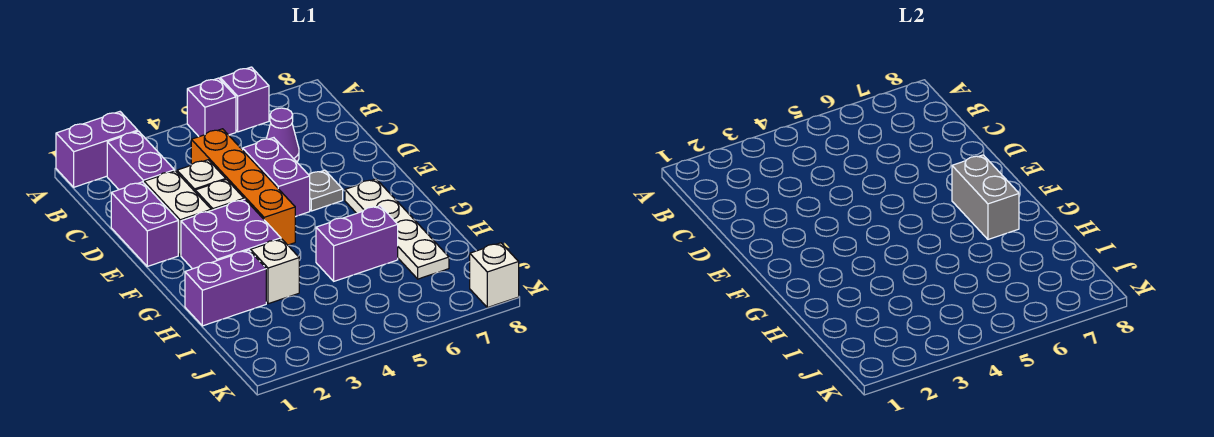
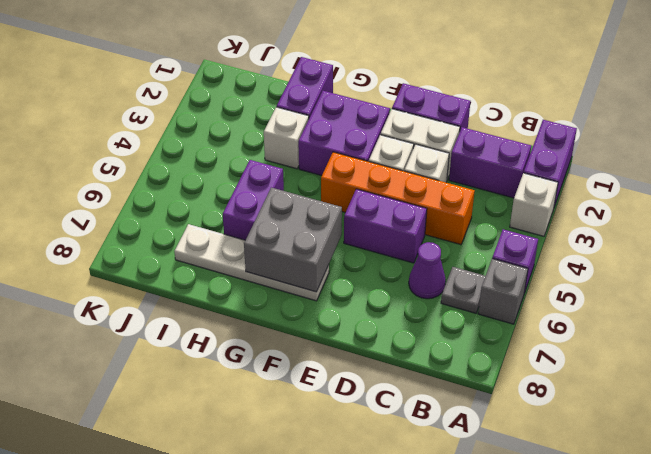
purple brick A6 level 1 -> grey brick A6 level 1
grey plate E6 level 1 -> grey plate B6 level 1
grey brick F7:G7 level 2 -> grey brick F6:G7 level 2
white brick K8 level 1 -> white brick A3 level 1

